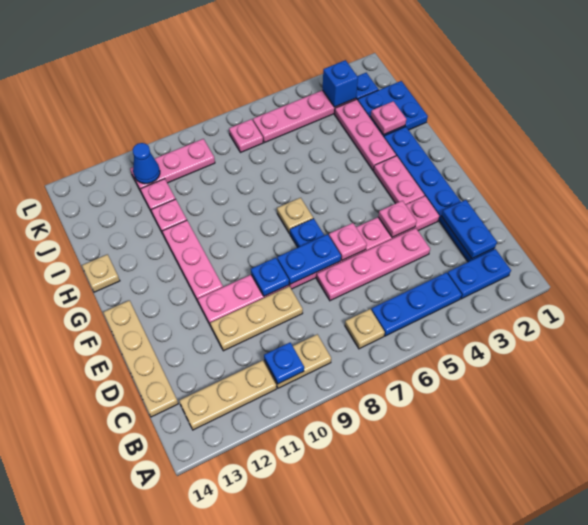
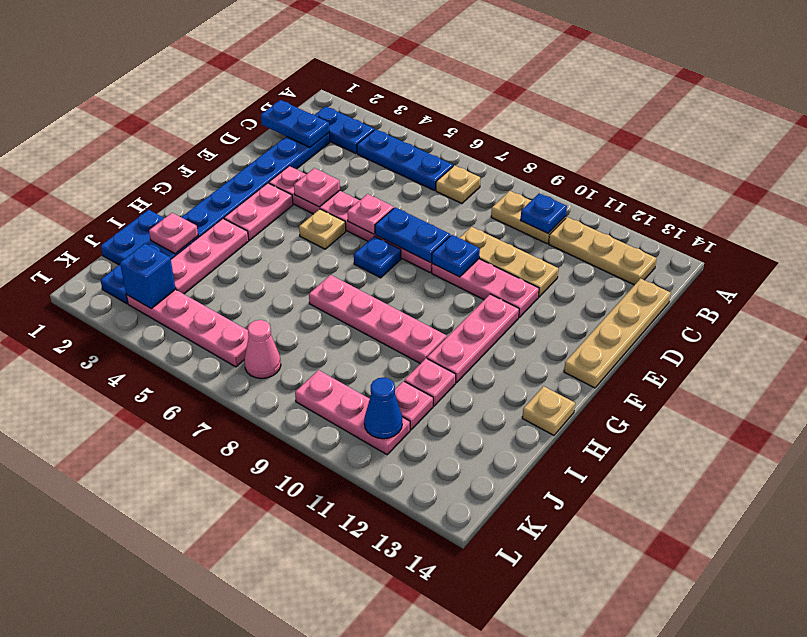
blue plate C2:D2 level 2 -> blue plate C1:C2 level 2
pink plate D4:D7 level 1 -> pink plate H7:H10 level 1
tan plate G7 level 1 -> tan plate F5 level 1
pink plate K7 level 1 -> pink cone K7 level 1

